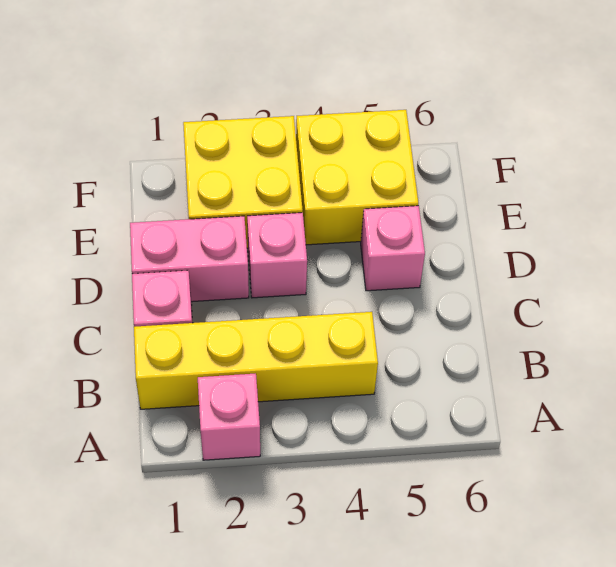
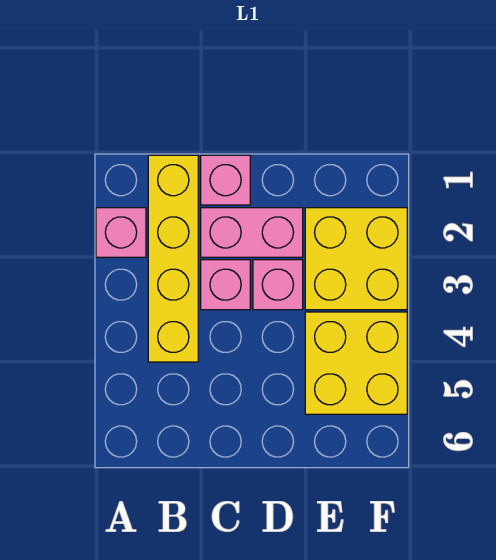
pink brick D1:D2 level 1 -> pink brick C2:D2 level 1
pink brick D5 level 1 -> pink brick C3 level 1

